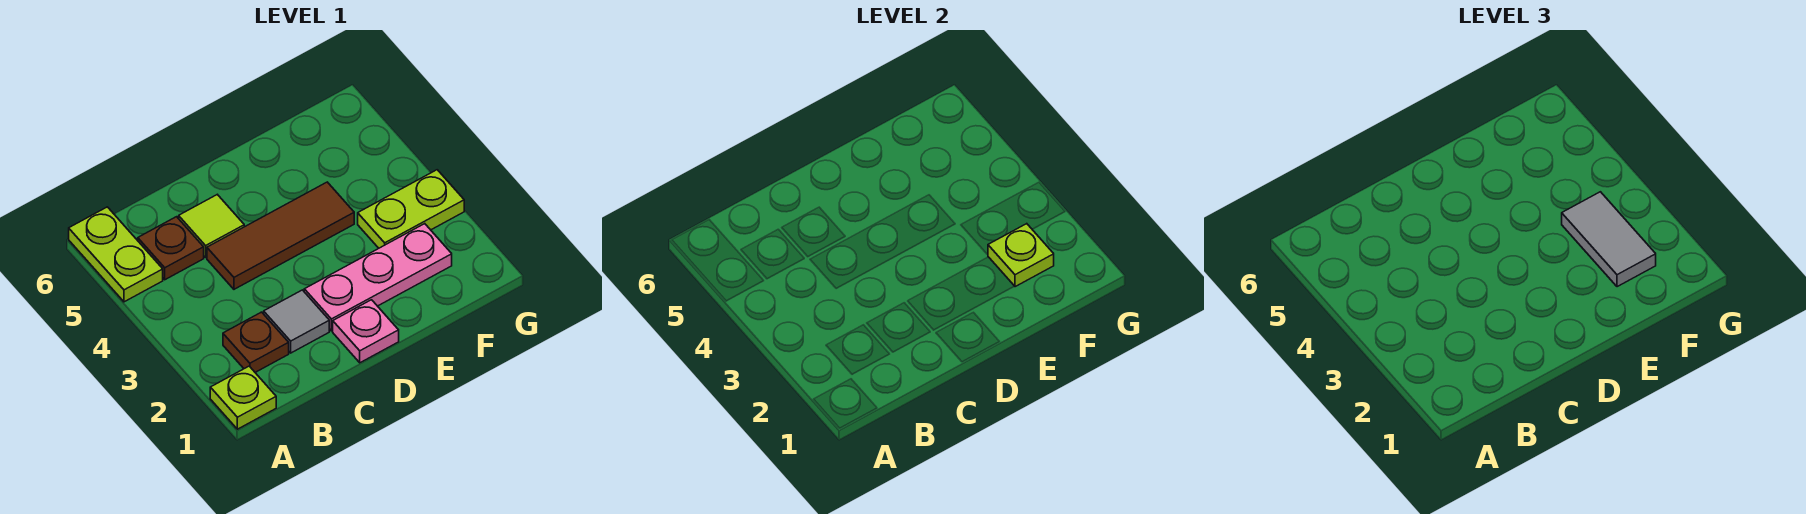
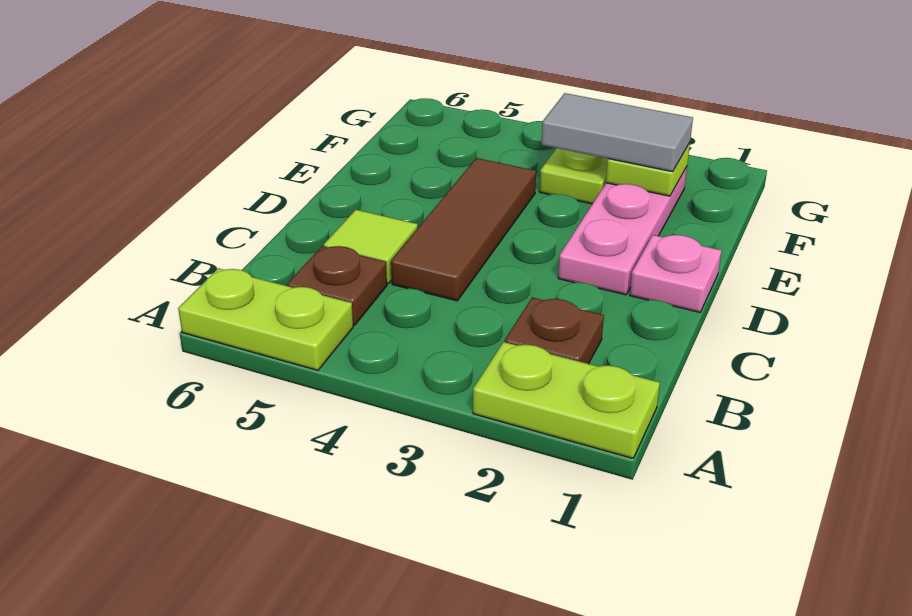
lime plate A1 level 1 -> lime plate A1:A2 level 1
grey tile C2 level 1 -> none

